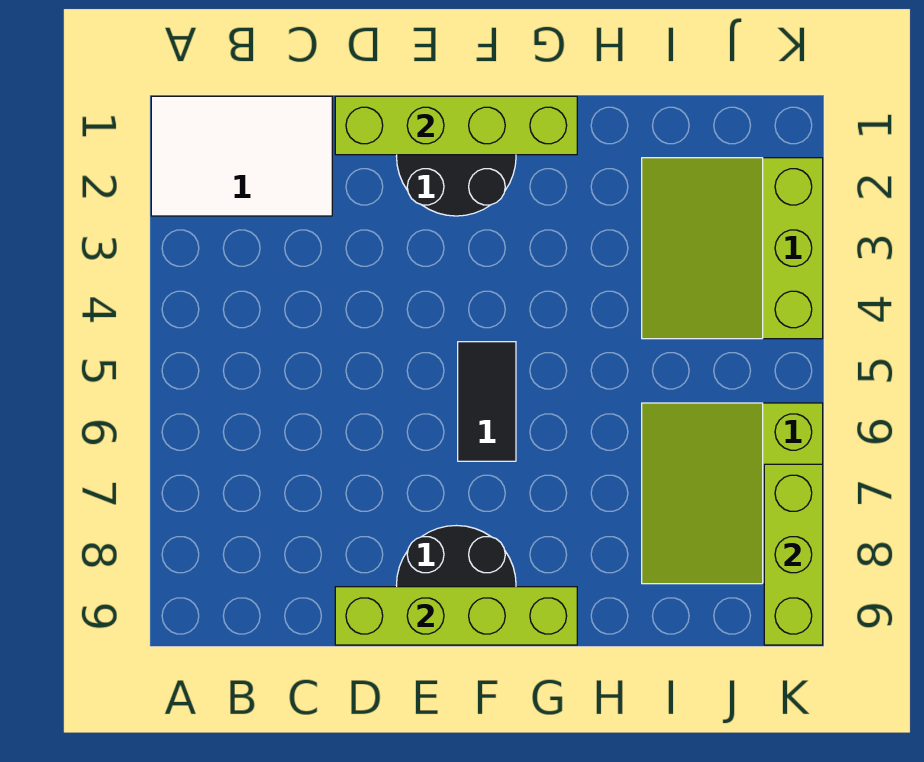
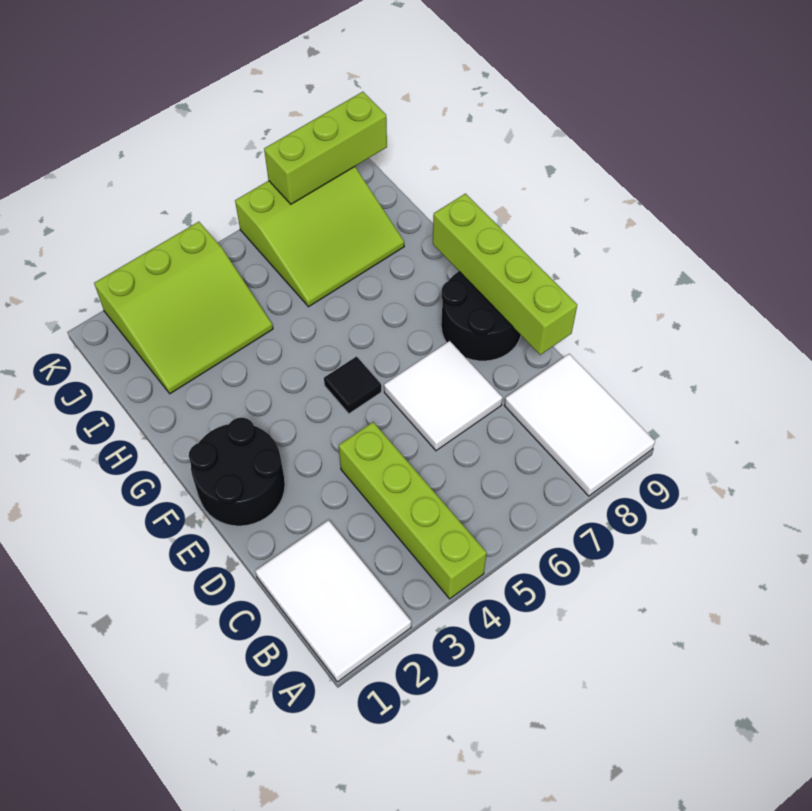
none -> white tile A8:C9 level 1
lime brick D1:G1 level 2 -> lime brick A4:D4 level 1
none -> white tile D6:E7 level 1
black tile F5:F6 level 1 -> black tile F5 level 1

